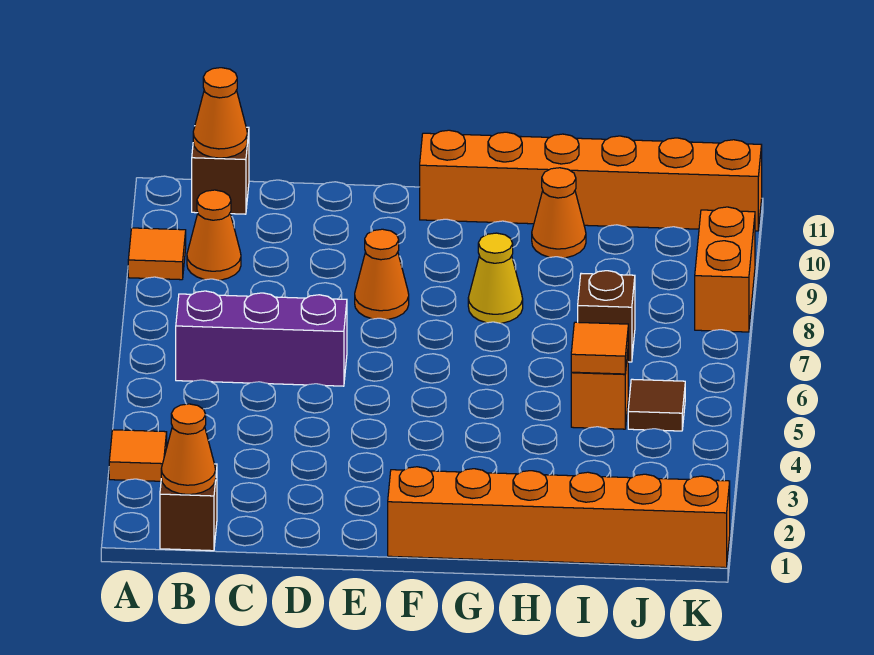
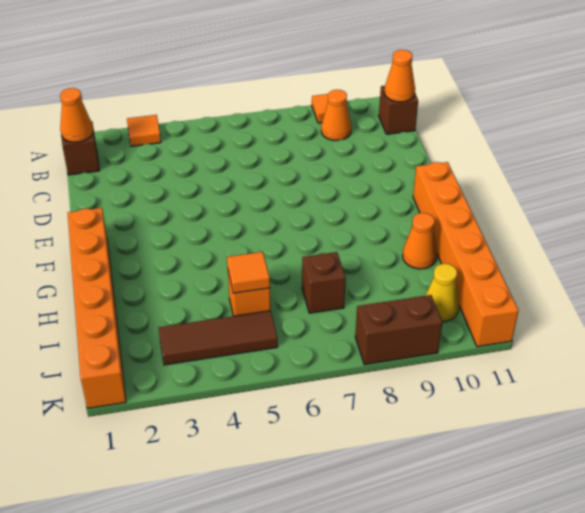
purple brick B6:D6 level 1 -> none
orange cone E8 level 1 -> none
yellow cone G8 level 1 -> yellow cone J10 level 1
brown tile J5 level 1 -> brown tile J3:J5 level 1
orange brick K8:K9 level 1 -> brown brick K8:K9 level 1

